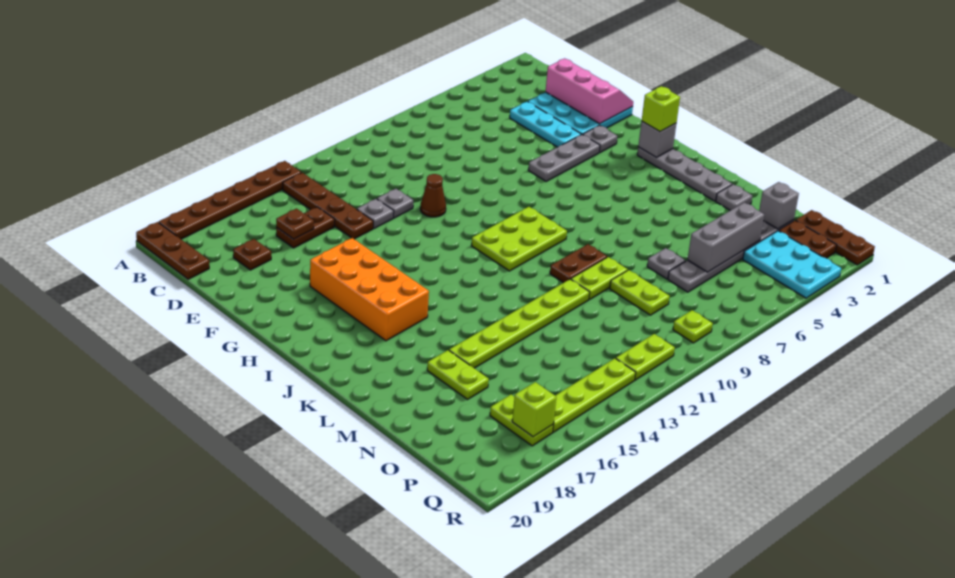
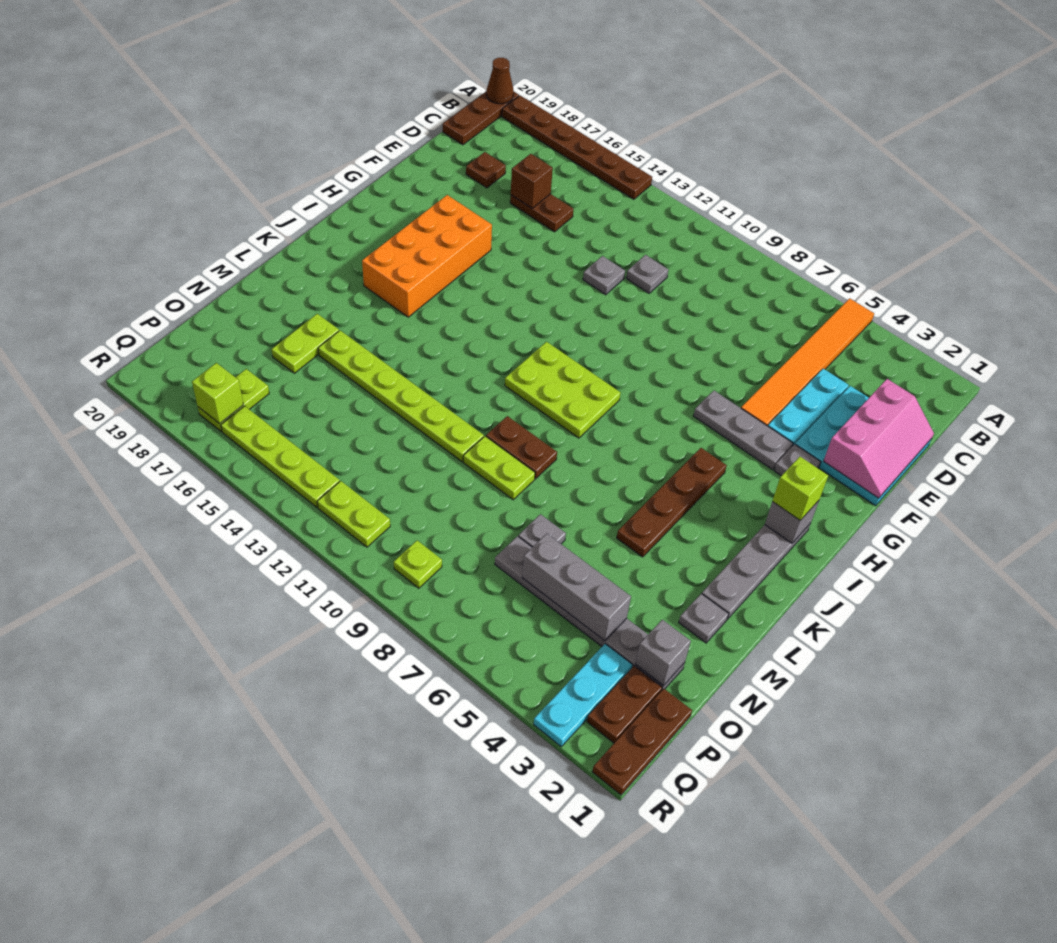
none -> orange tile A5:F5 level 1
brown plate B14:E14 level 1 -> brown plate I5:L5 level 1
brown plate D16 level 2 -> brown brick D16 level 2
grey plate E13 level 1 -> grey plate D11 level 1
brown cone F11 level 1 -> brown cone A20 level 2
lime plate N9:O9 level 1 -> none
cyan plate P3:R4 level 1 -> cyan plate P3:R3 level 1

